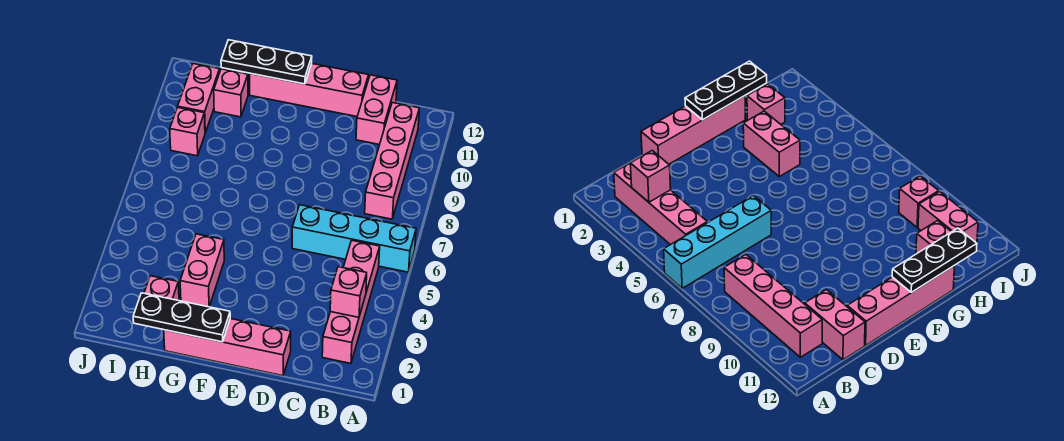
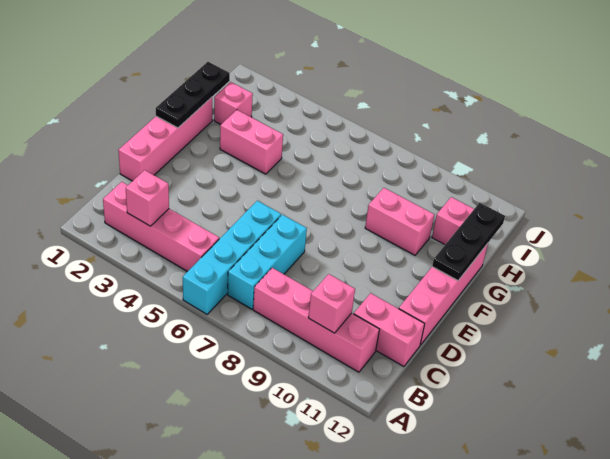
none -> cyan brick B7:D7 level 1
pink brick I9 level 1 -> pink brick B10 level 2
pink brick I10:I11 level 1 -> pink brick G9:G10 level 1

